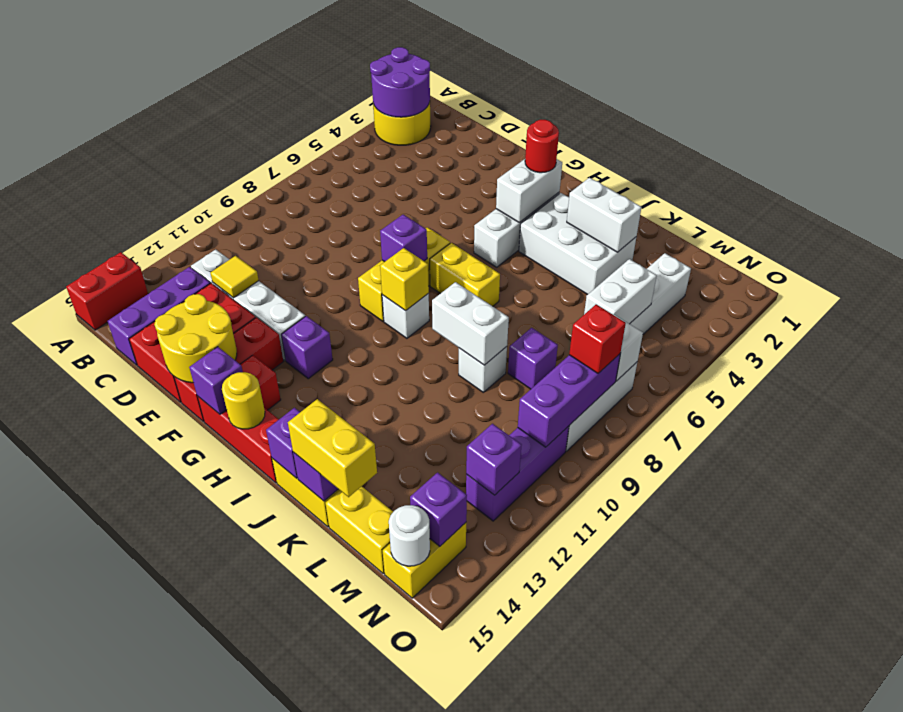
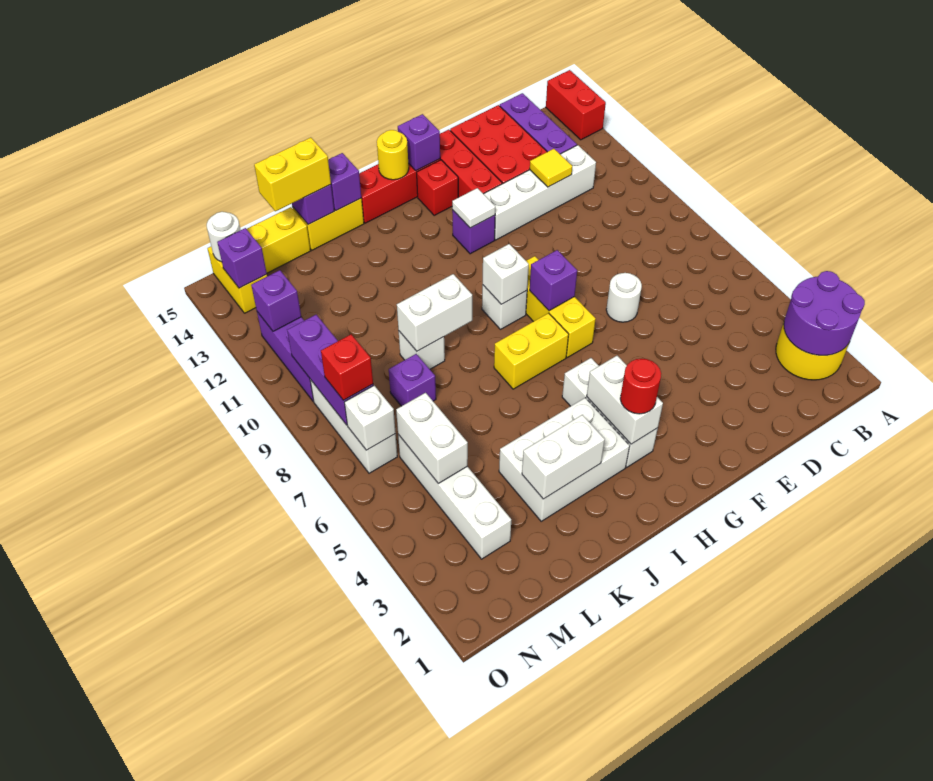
none -> white round brick E7 level 1
yellow round brick E14:F15 level 2 -> none
none -> white tile G12 level 2
yellow brick H9 level 2 -> white brick H9 level 2

